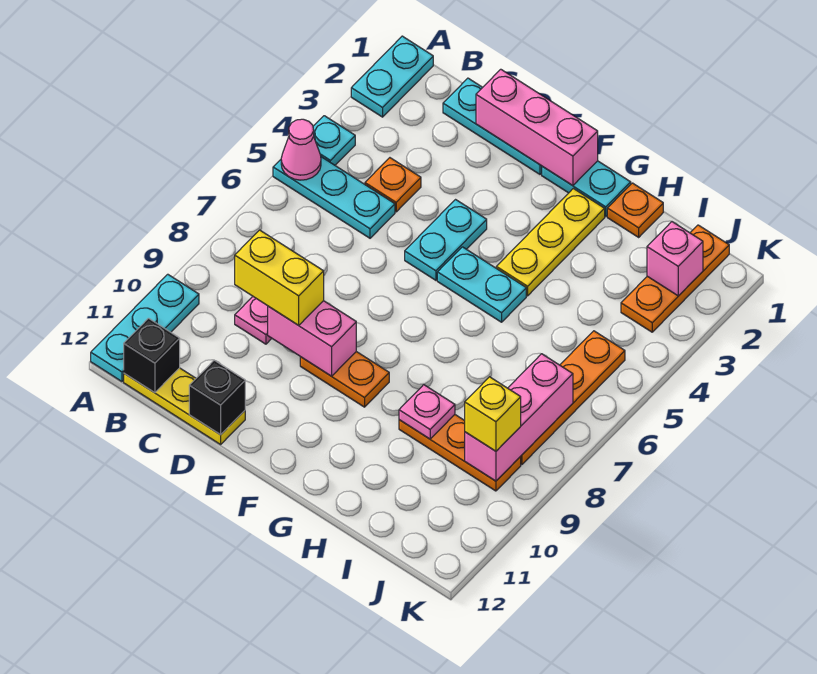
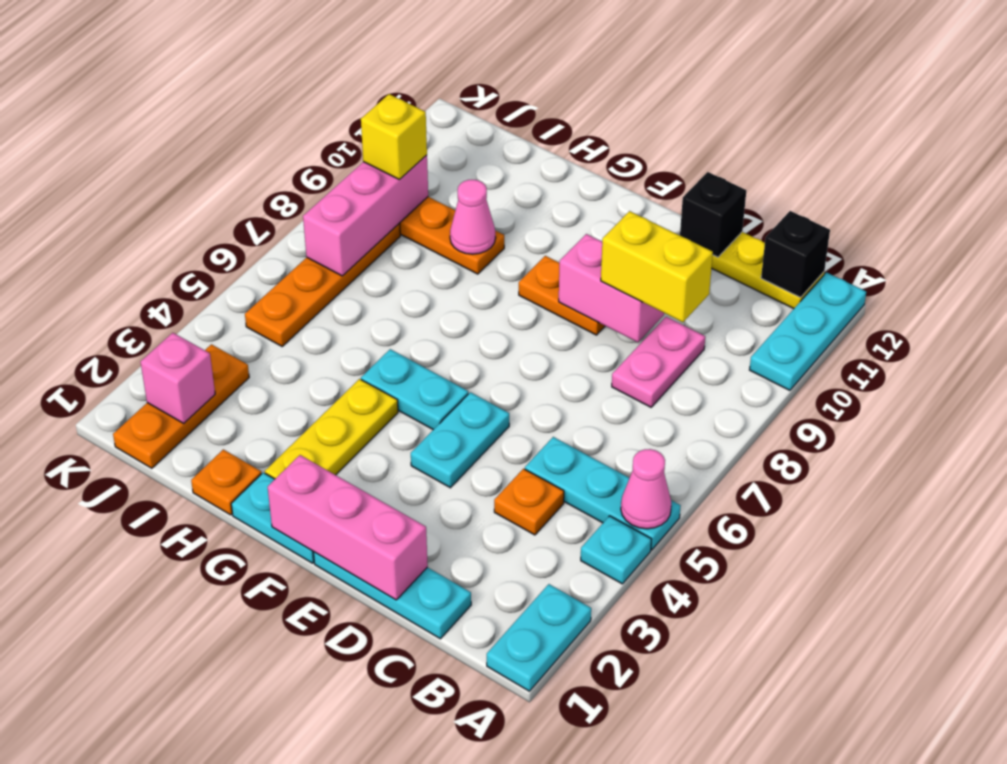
pink plate H9 level 2 -> pink cone H9 level 2

